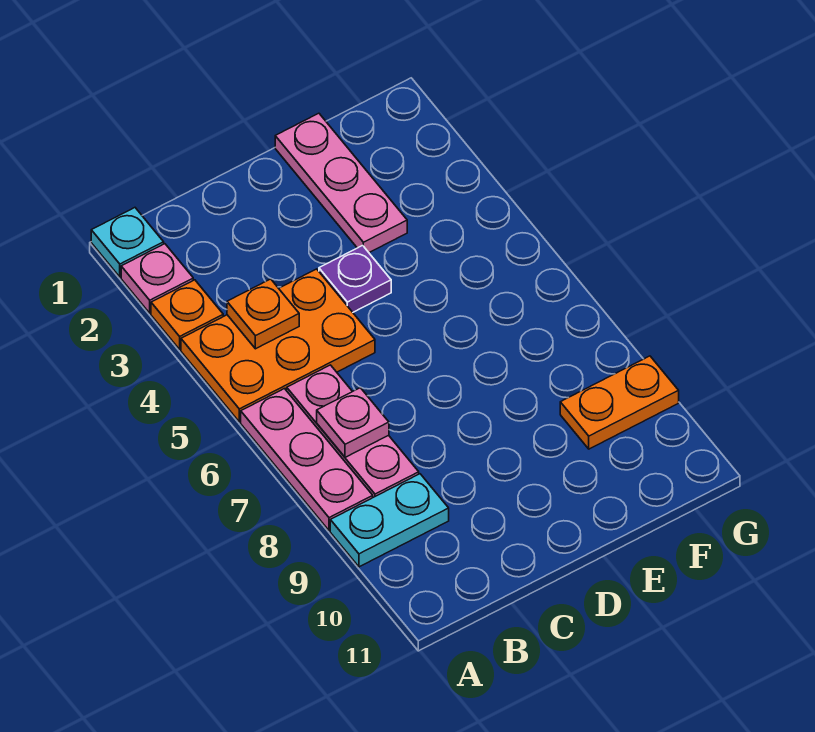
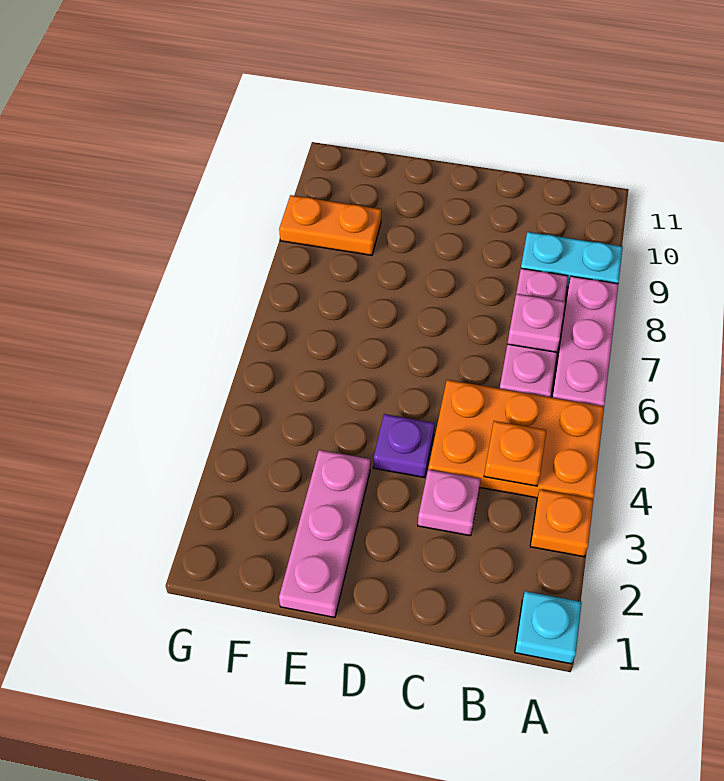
pink plate A2 level 1 -> pink plate C3 level 1

